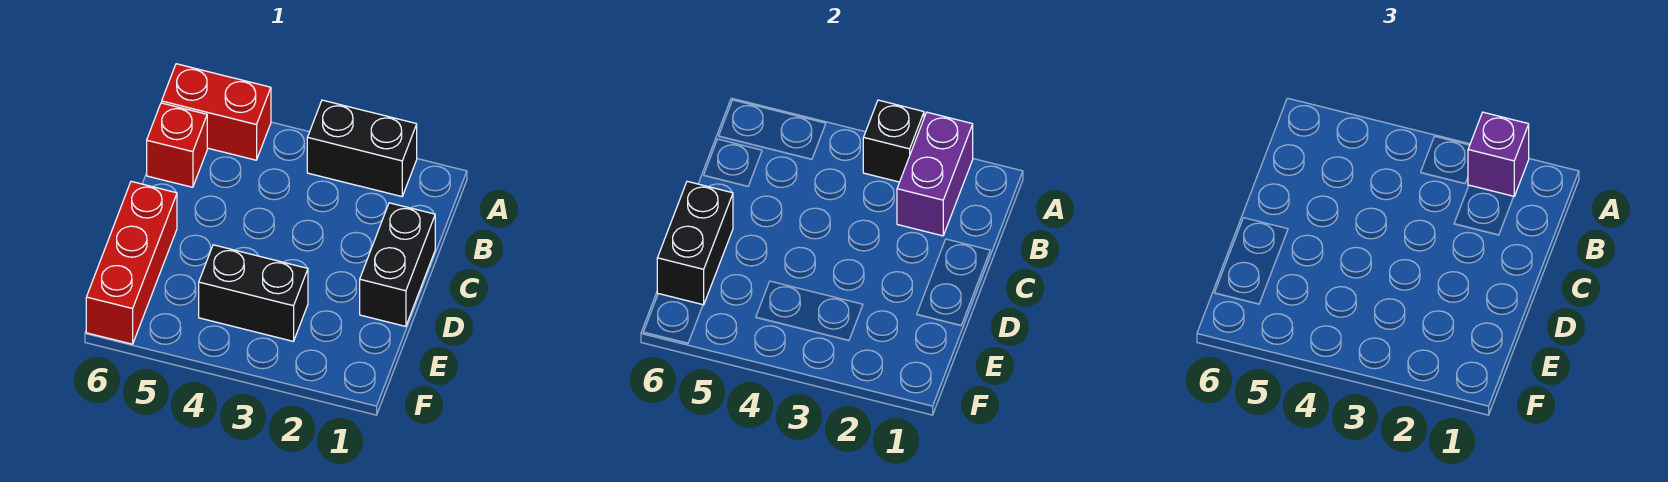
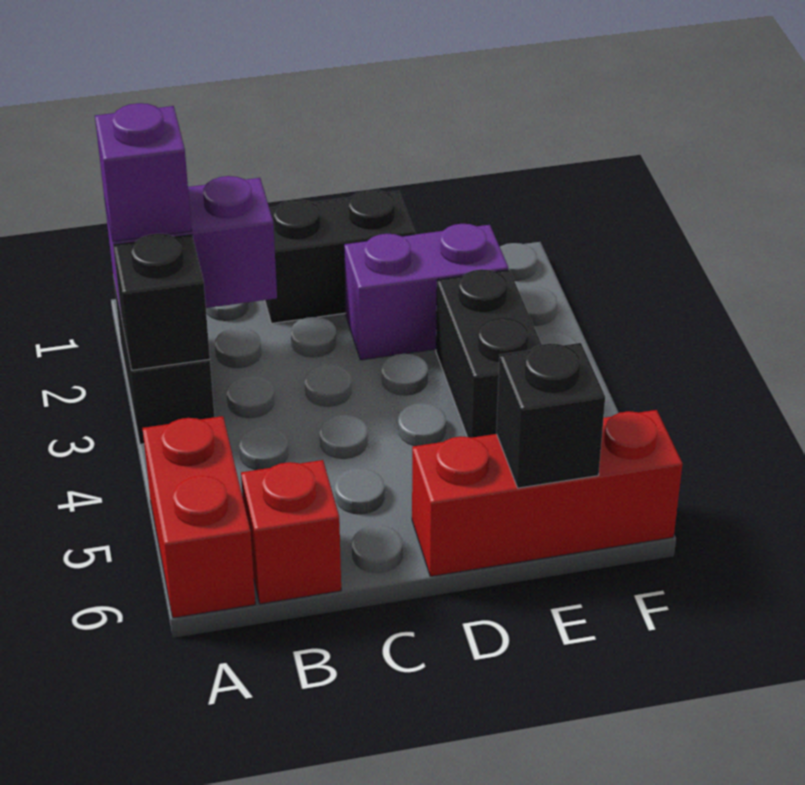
none -> purple brick D2:E2 level 1
black brick D6:E6 level 2 -> black brick E6 level 2

